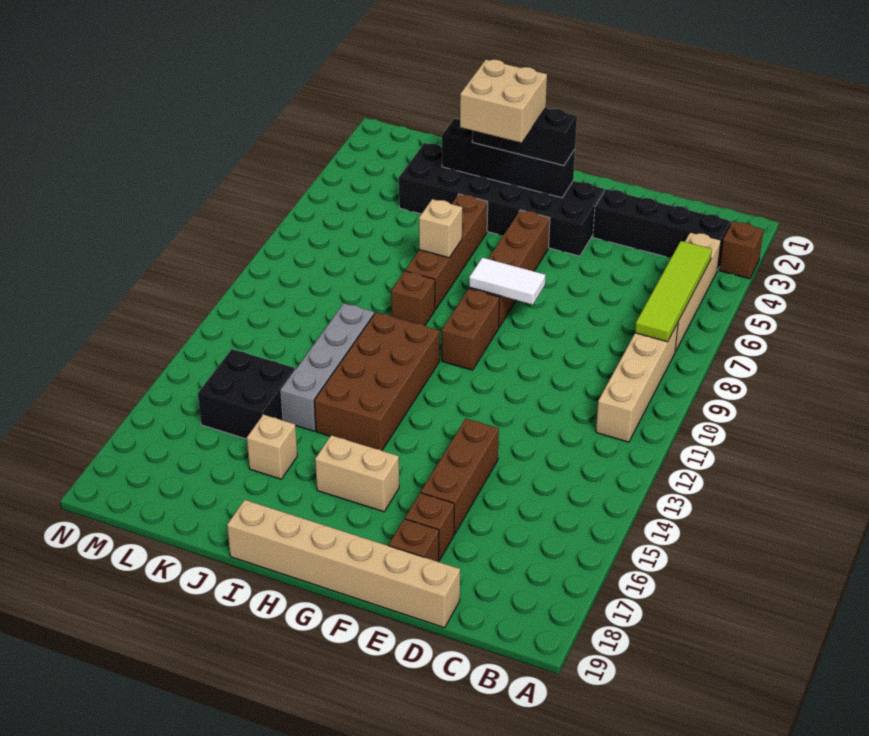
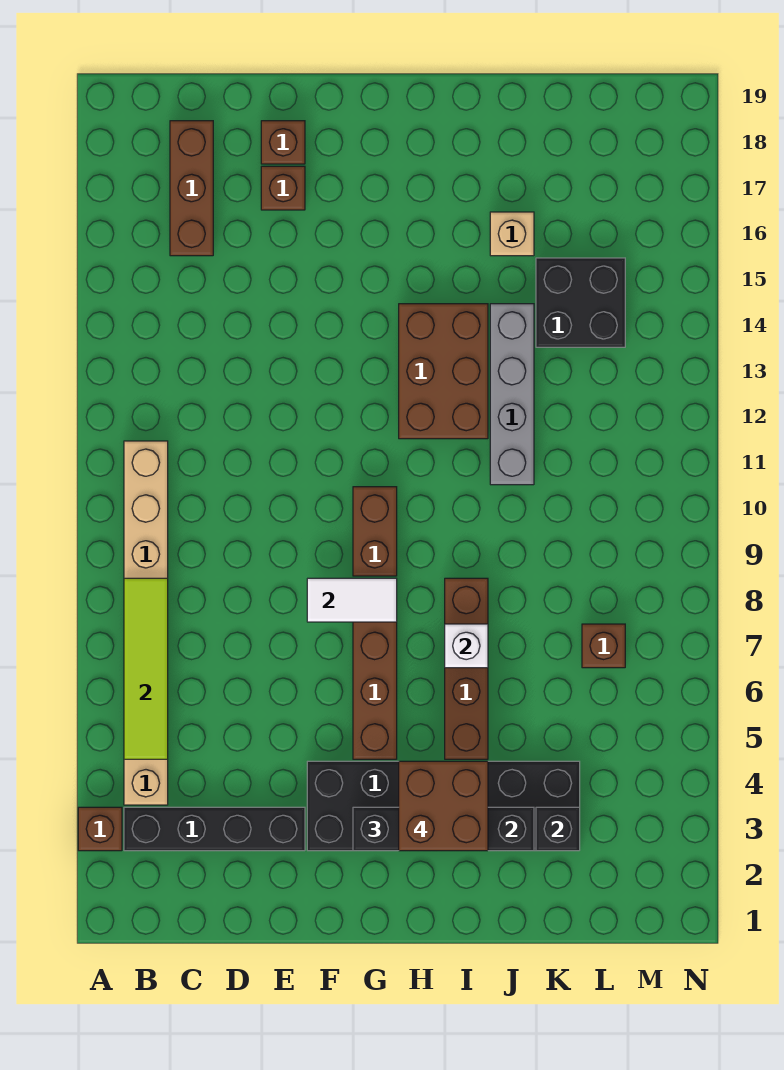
tan brick D19:I19 level 1 -> none
brown brick E14:E16 level 1 -> brown brick C16:C18 level 1
tan brick G16:H16 level 1 -> none
tan brick H3:I4 level 4 -> brown brick H3:I4 level 4
brown brick H11:I14 level 1 -> brown brick H12:I14 level 1
tan brick I7 level 2 -> white brick I7 level 2
brown brick I9 level 1 -> brown brick L7 level 1
none -> black brick K3 level 2

